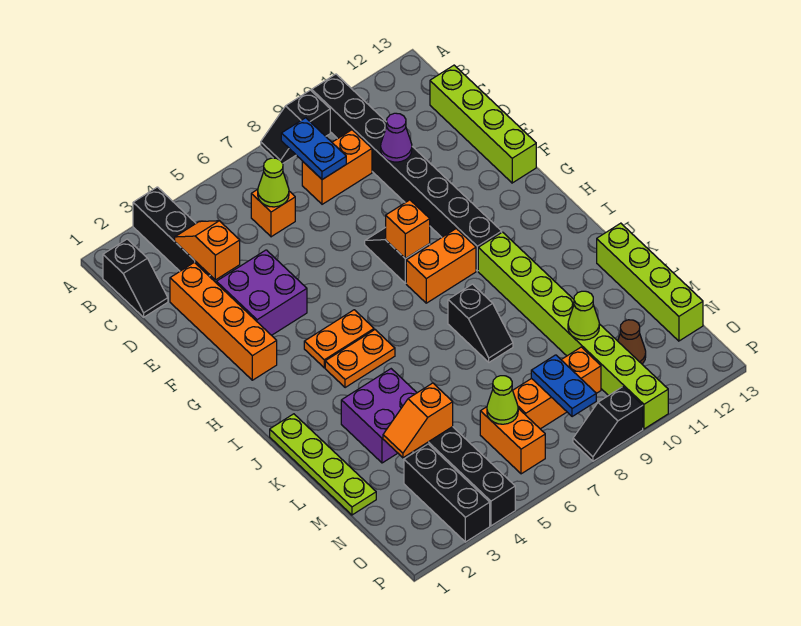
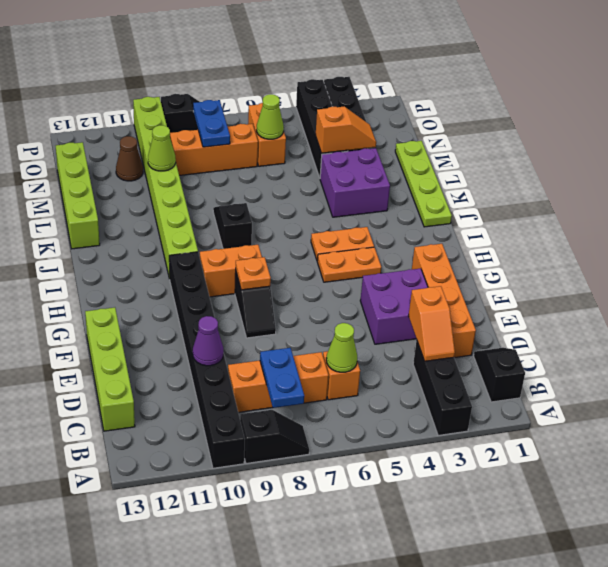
orange brick C8:C9 level 1 -> orange brick C7:C9 level 1
orange brick G8 level 2 -> orange plate G8 level 2

